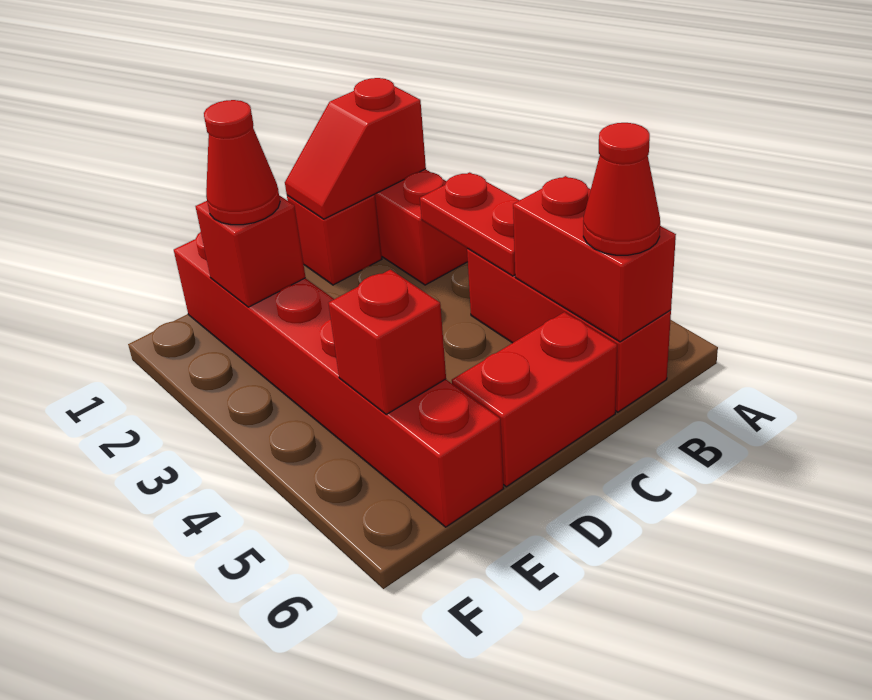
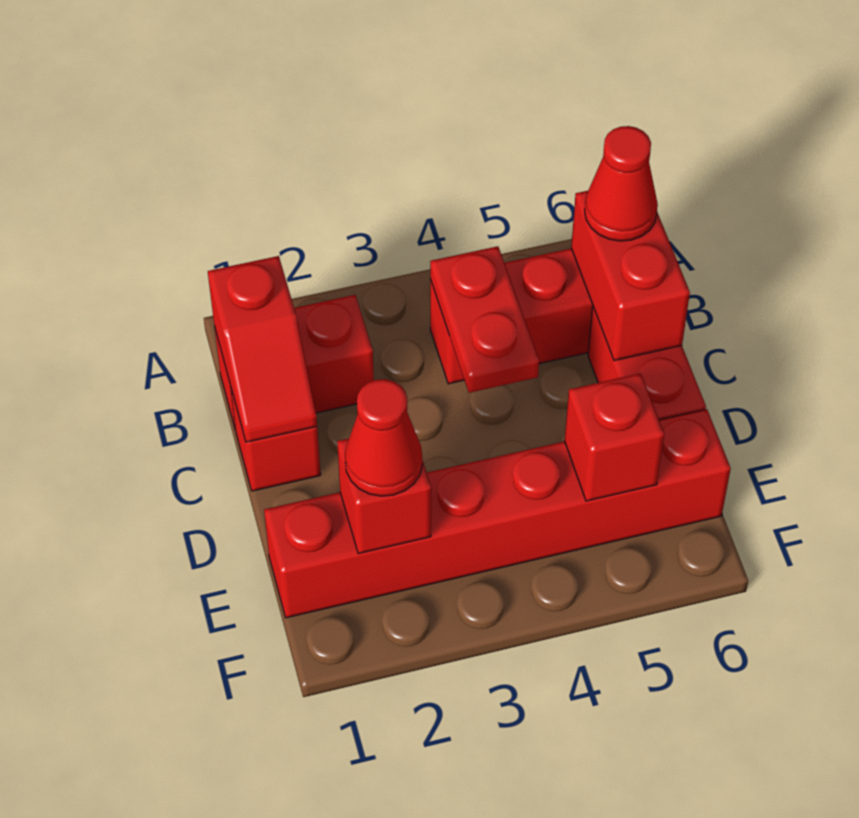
red plate B3:B4 level 2 -> red plate B4:C4 level 2
red brick B5:B6 level 2 -> red brick B6:C6 level 2

